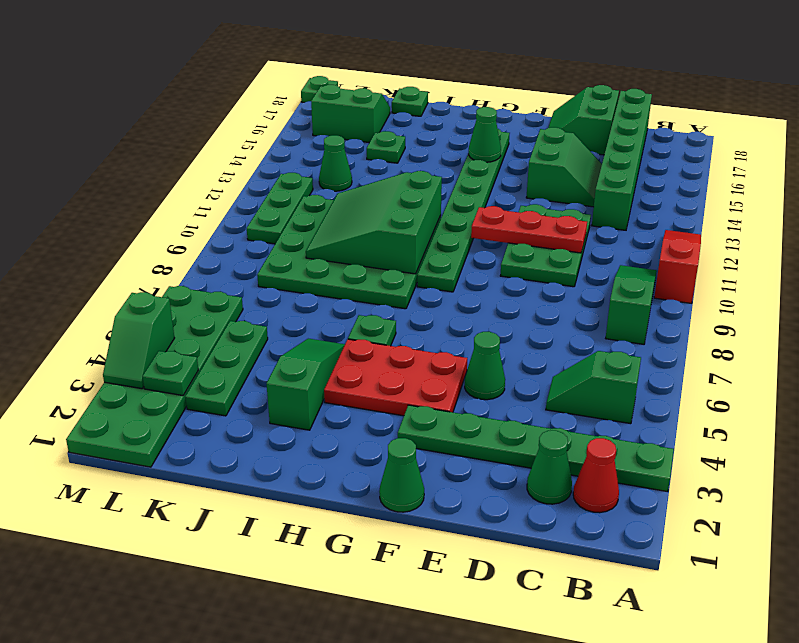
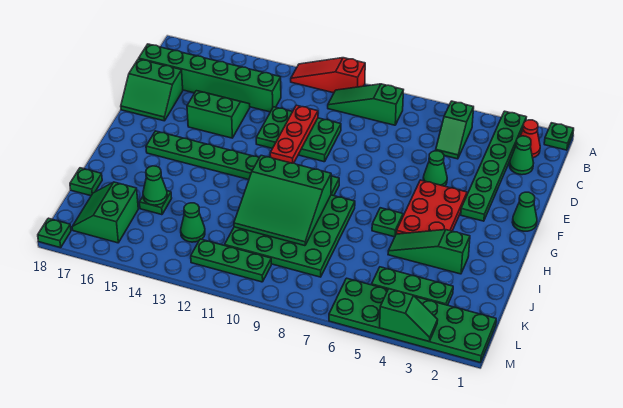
green cone G15 level 2 -> green cone J15 level 2
green plate L3 level 2 -> green plate A1 level 1

